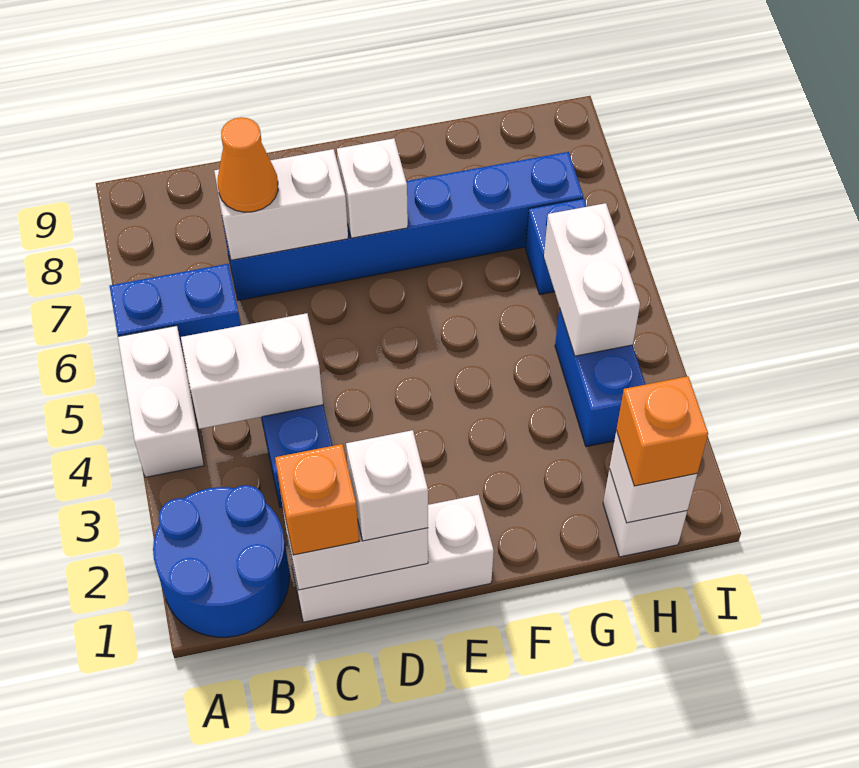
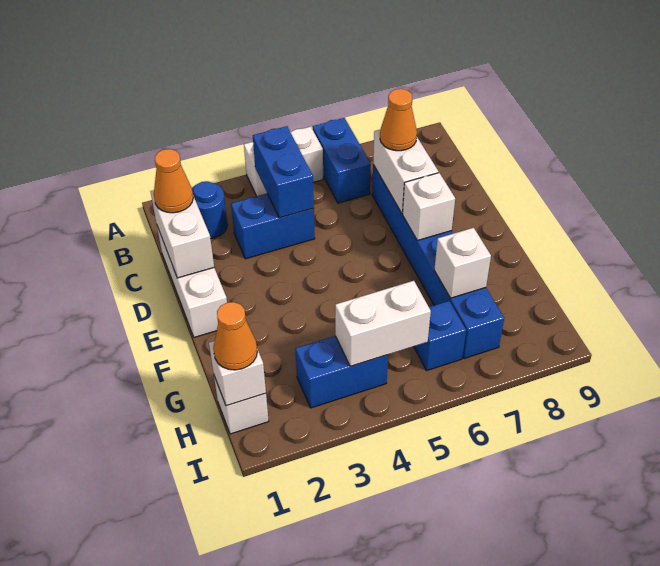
blue round brick A1:B2 level 1 -> blue round brick B2 level 1
white brick B4:C4 level 2 -> blue brick B4:C4 level 2
orange brick C1 level 3 -> orange cone C1 level 3
white brick D1 level 3 -> white brick G7 level 2
orange brick H1 level 3 -> orange cone H1 level 3

